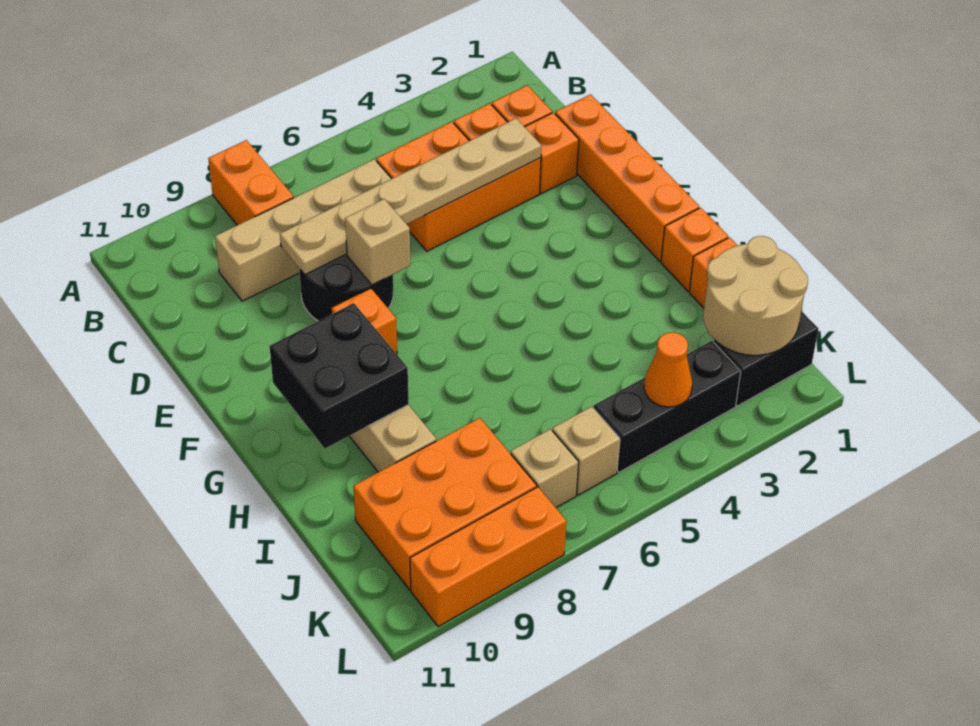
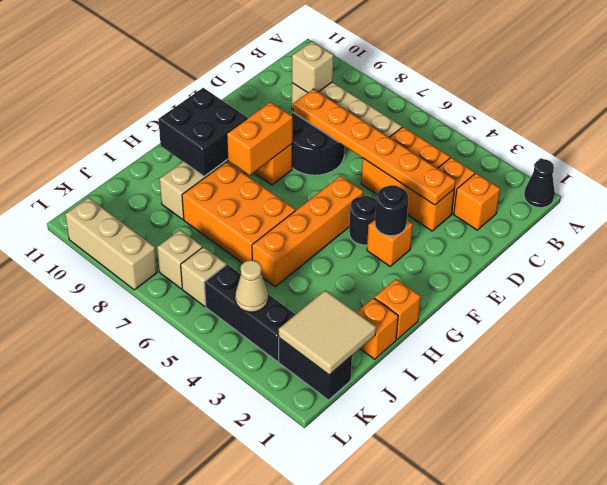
none -> black cone A1 level 1
orange brick A8:B8 level 1 -> orange brick F8:G8 level 2
orange brick D1:G1 level 1 -> orange brick F5:I5 level 1
orange brick D2 level 1 -> orange brick F3 level 1
tan plate D3:D8 level 2 -> orange plate D3:D8 level 2
tan brick E7 level 2 -> tan brick C9 level 2
none -> black round brick F3 level 2
none -> black round brick F4 level 1
tan round brick J1:K2 level 2 -> tan tile J1:K2 level 2
orange brick J8:K10 level 1 -> orange brick H6:I8 level 1
orange cone K4 level 2 -> tan cone K4 level 2
orange brick L8:L10 level 1 -> tan brick L8:L10 level 1

